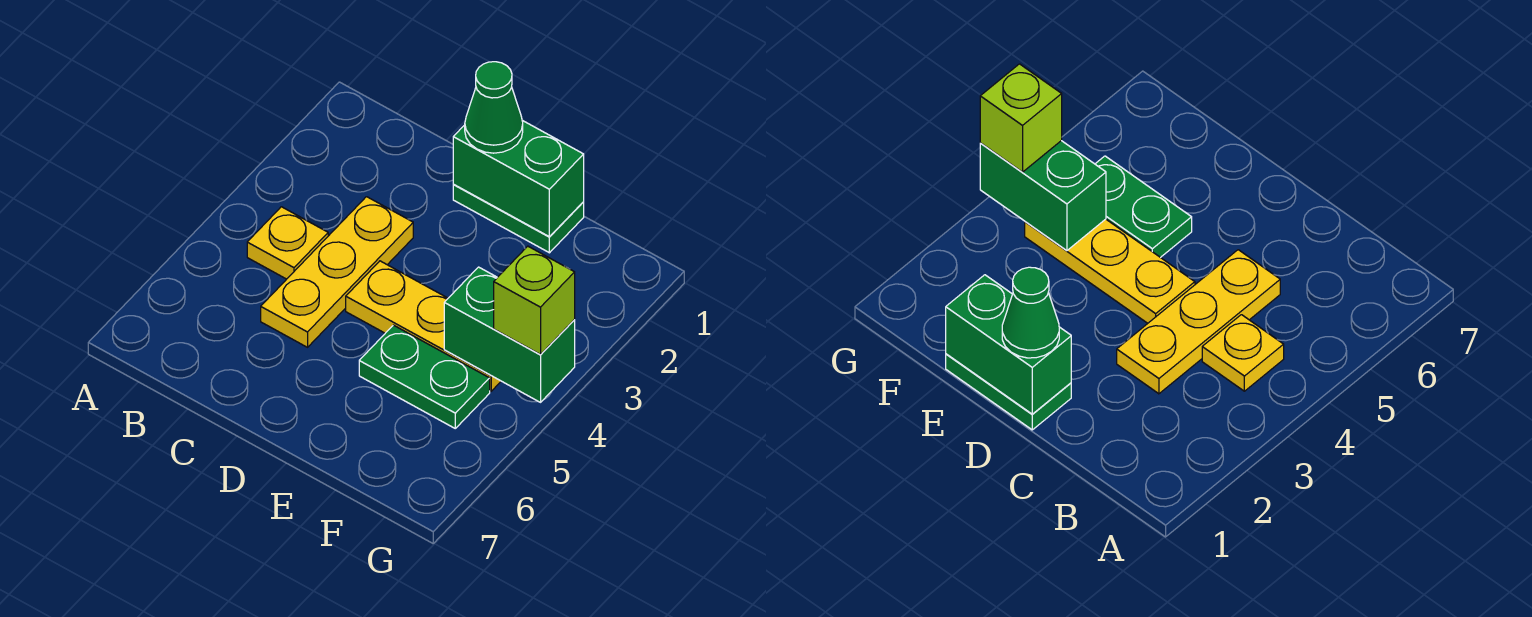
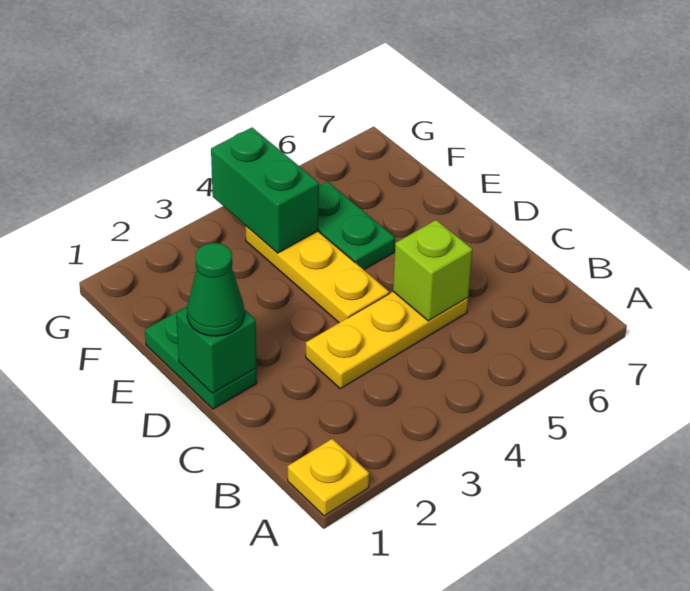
yellow plate B4 level 1 -> yellow plate A1 level 1
green brick D1:E1 level 2 -> green brick D1 level 2
lime brick G4 level 3 -> lime brick C5 level 2

